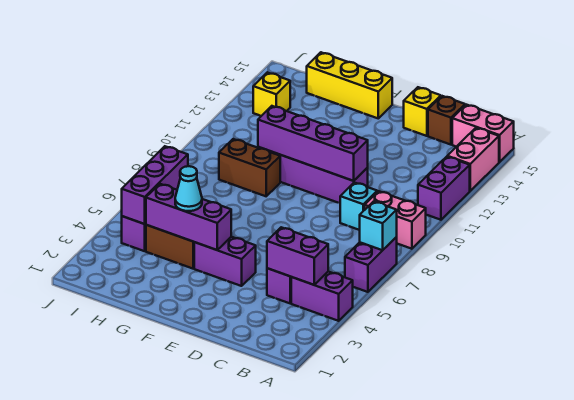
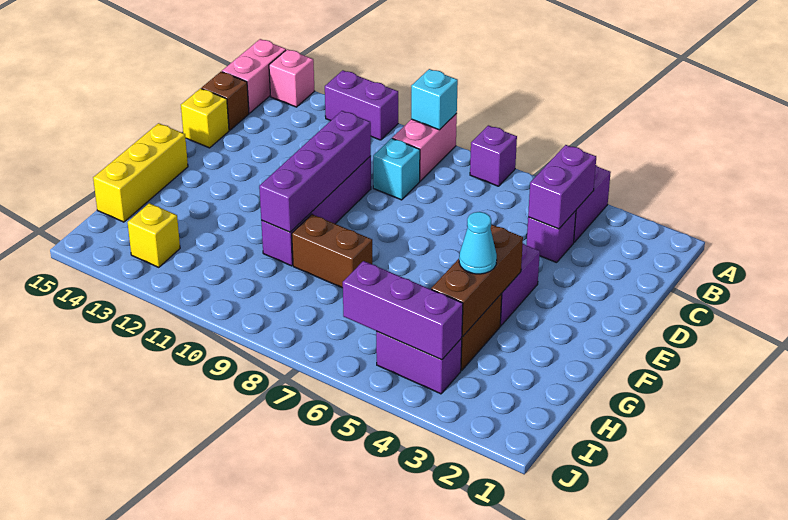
purple brick A6:A7 level 1 -> purple brick A7 level 1
cyan brick A7 level 2 -> cyan brick A9 level 2
pink brick A13:A14 level 1 -> pink brick A14 level 1
purple brick F4:H4 level 2 -> brown brick F4:H4 level 2
brown brick G9:H9 level 1 -> brown brick G8:G9 level 1

